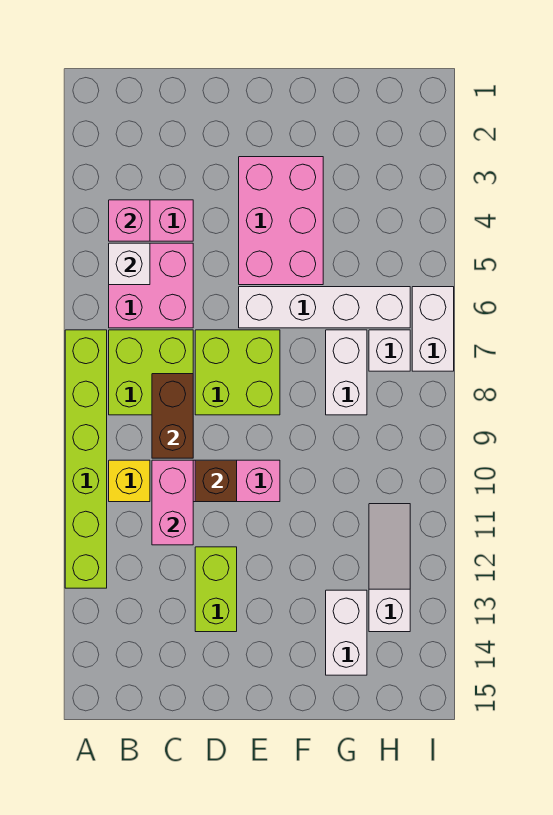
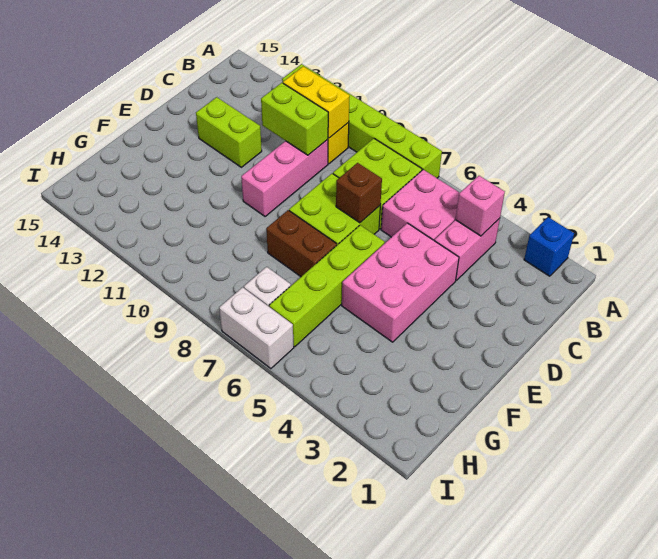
none -> blue brick A2 level 1
white brick B5 level 2 -> none
none -> yellow brick B10:B11 level 2
brown brick C8:C9 level 2 -> brown brick F7:F8 level 1
pink brick C10:C11 level 2 -> lime brick C10:C11 level 2
brown brick D10 level 2 -> brown brick D7 level 2
pink brick E3:F5 level 1 -> pink brick D4:F5 level 1
white brick E6:H6 level 1 -> lime brick E6:H6 level 1
white brick G7:G8 level 1 -> none
white brick G13:G14 level 1 -> none
white slope H11:H13 level 1 top 13 -> none

